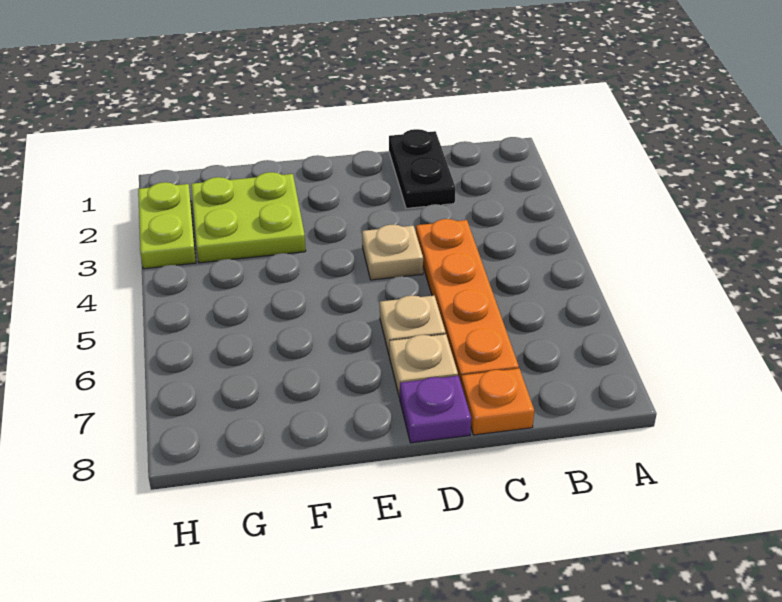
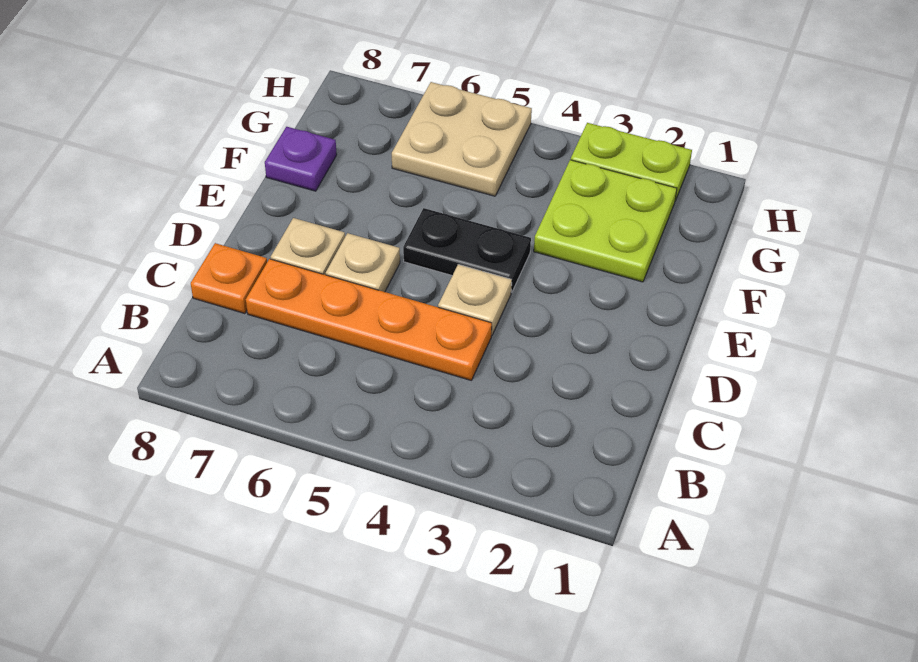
black plate C1:C2 level 1 -> black plate E4:E5 level 1
purple plate D8 level 1 -> purple plate F8 level 1
none -> tan plate G5:H6 level 1

